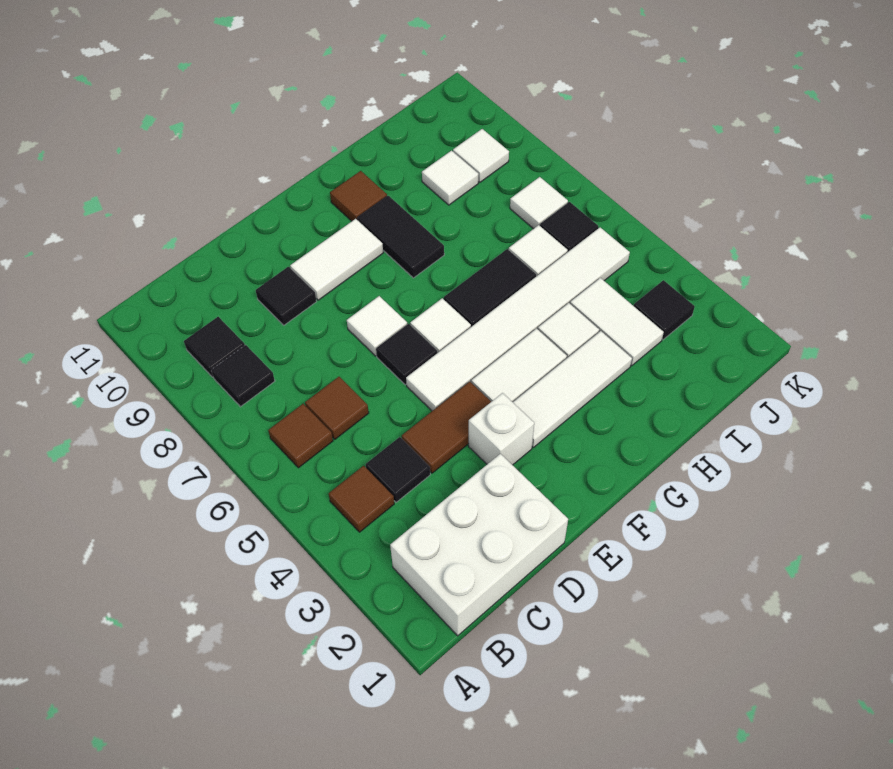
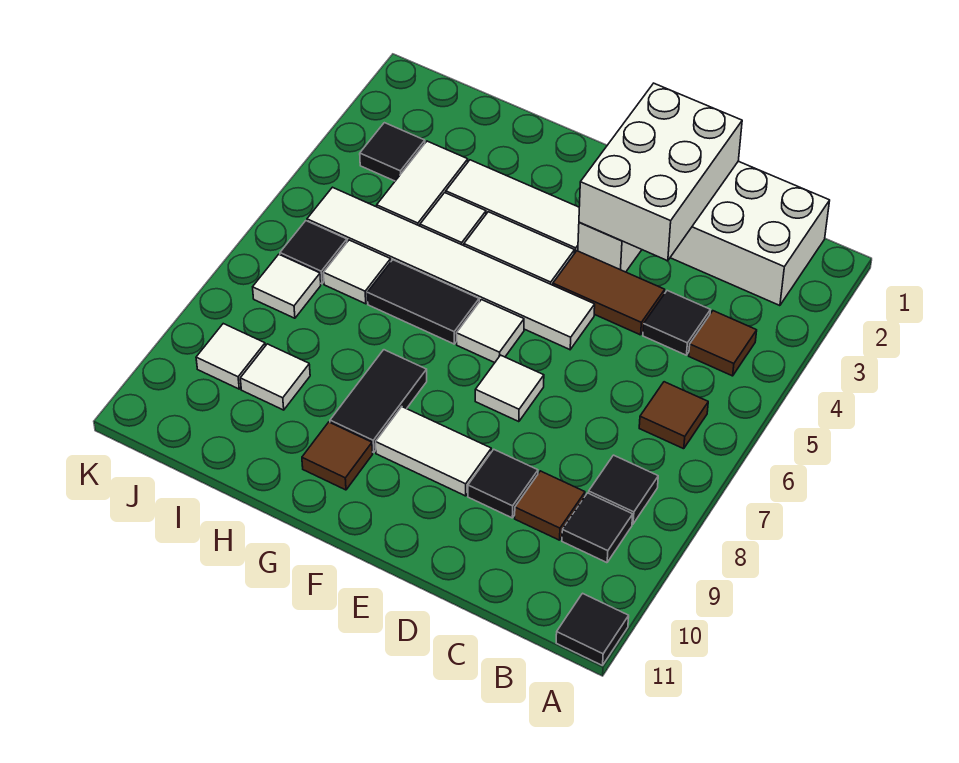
brown tile C6 level 1 -> brown tile C9 level 1
none -> white brick D1:E3 level 2
black tile E6 level 1 -> black tile A11 level 1

